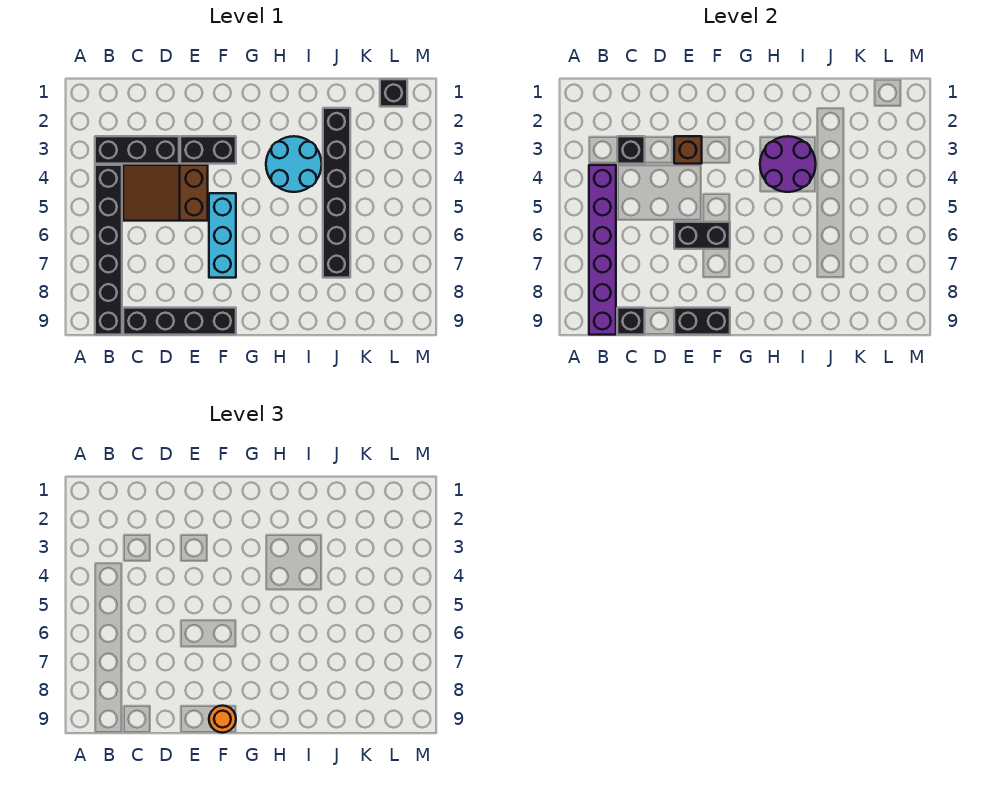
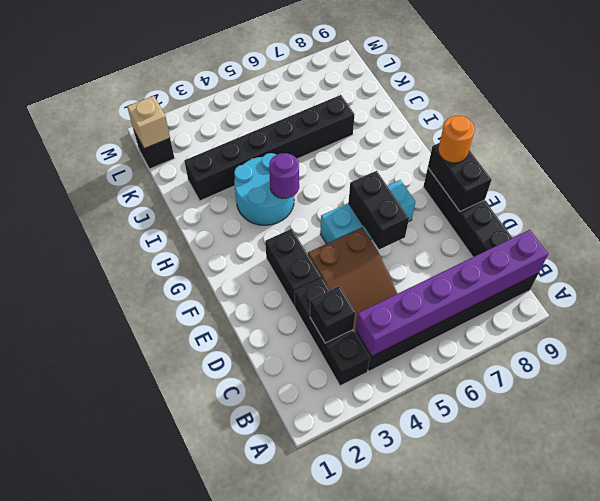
black brick C9 level 2 -> none
brown brick E3 level 2 -> none
purple round brick H3:I4 level 2 -> purple round brick H4 level 2
none -> tan brick L1 level 2

